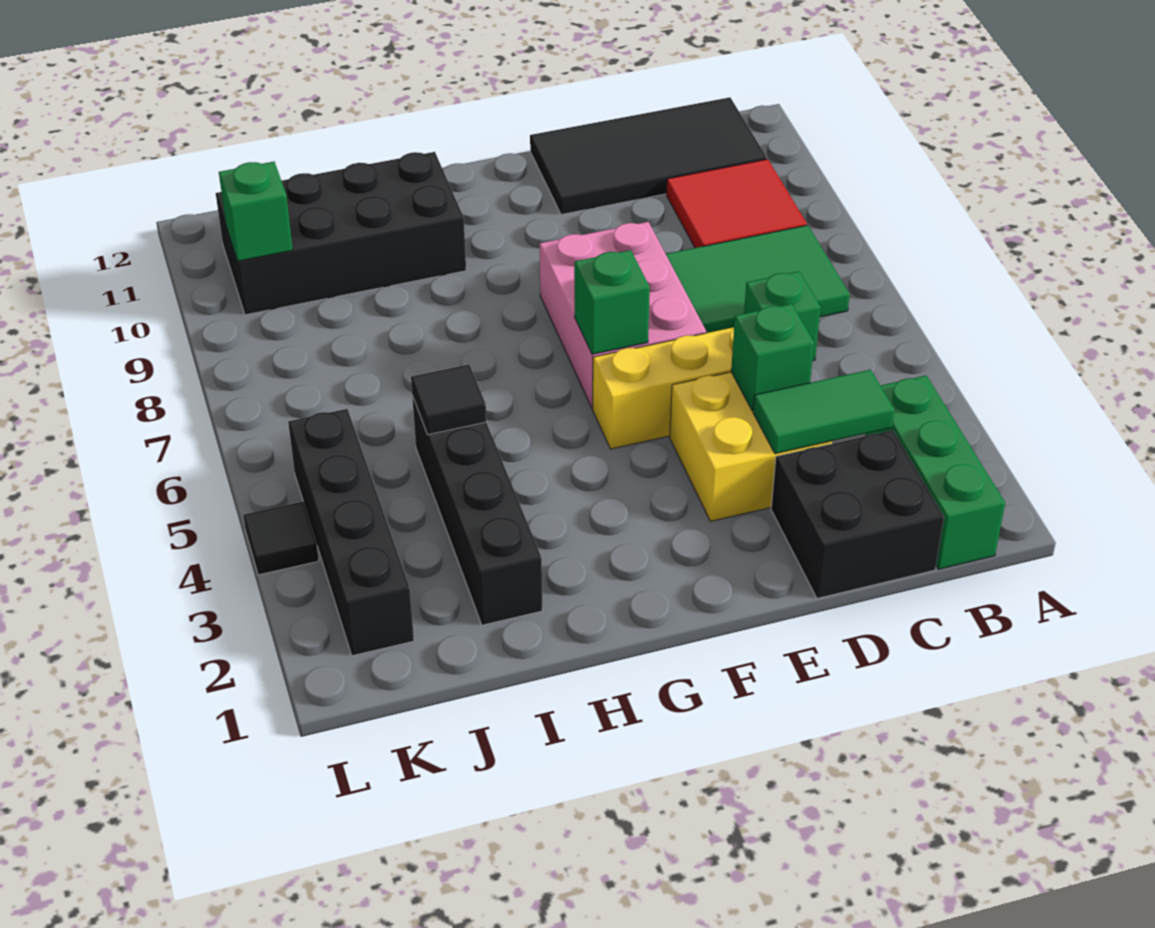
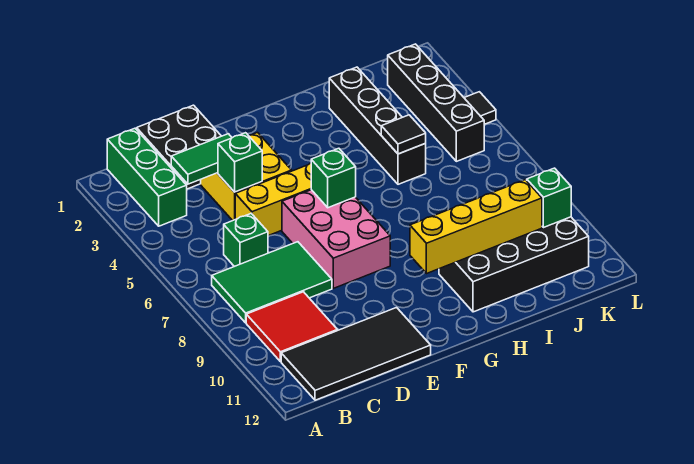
none -> yellow brick G10:J10 level 2

